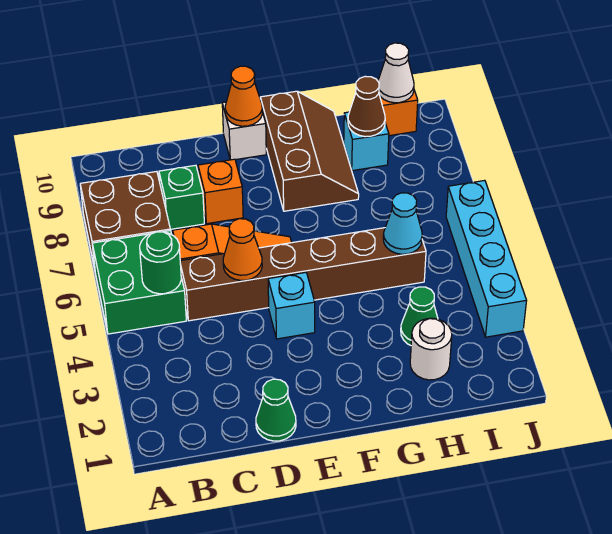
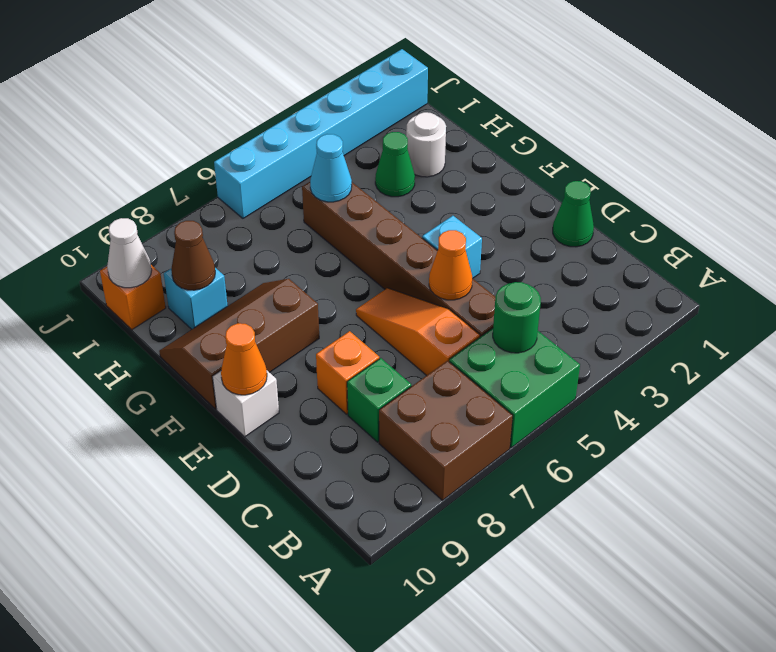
cyan brick J3:J6 level 1 -> cyan brick J1:J6 level 1

